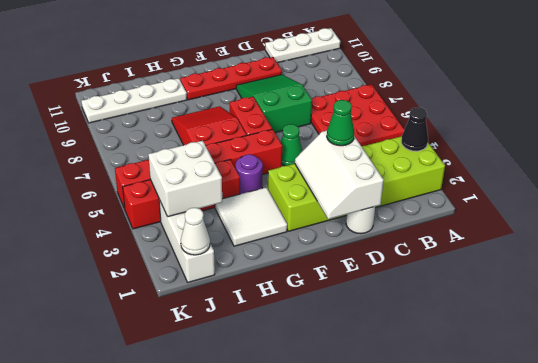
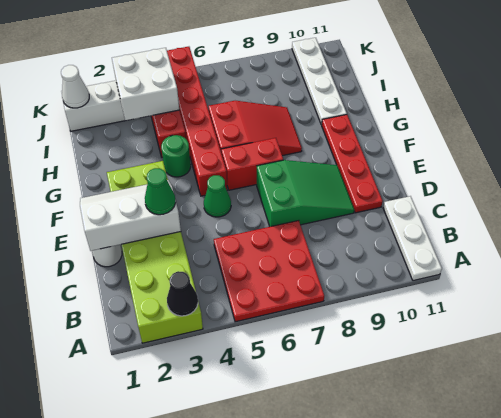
white tile G2:H3 level 1 -> none
purple round brick G4 level 1 -> green round brick G4 level 1

